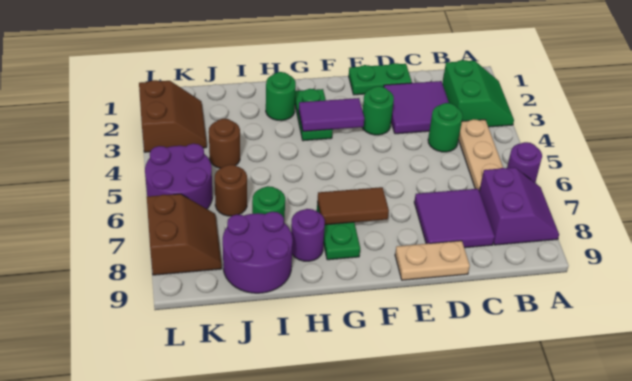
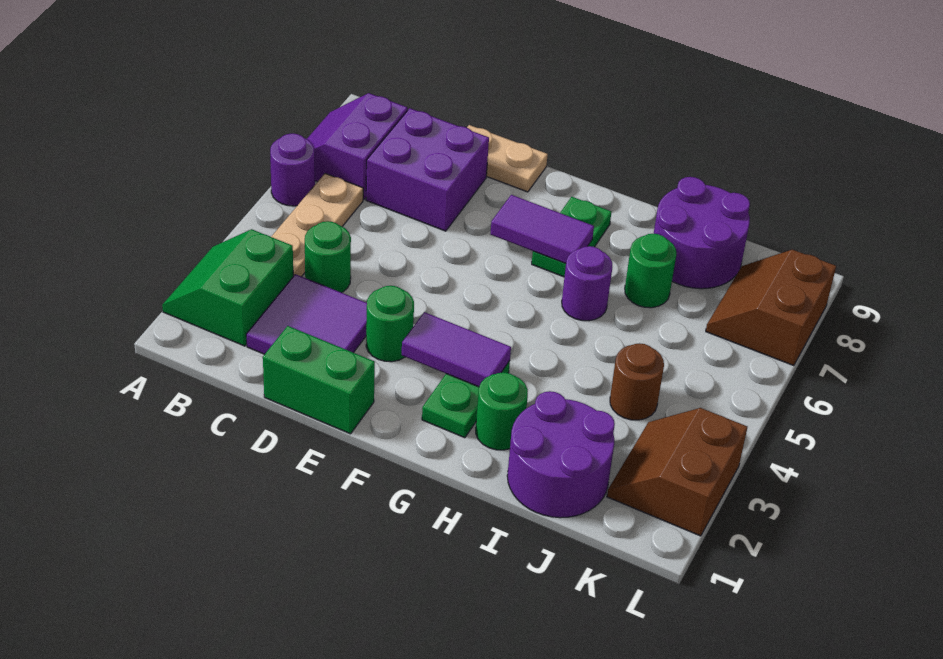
purple tile C7:D8 level 1 -> purple brick C7:D8 level 1
green plate D1:E1 level 1 -> green brick D1:E1 level 1
brown tile F7:G7 level 2 -> purple tile F7:G7 level 2
purple round brick H8 level 1 -> purple round brick H6 level 1
brown round brick J6 level 1 -> none
purple round brick K5:L6 level 1 -> purple round brick I1:J2 level 1

